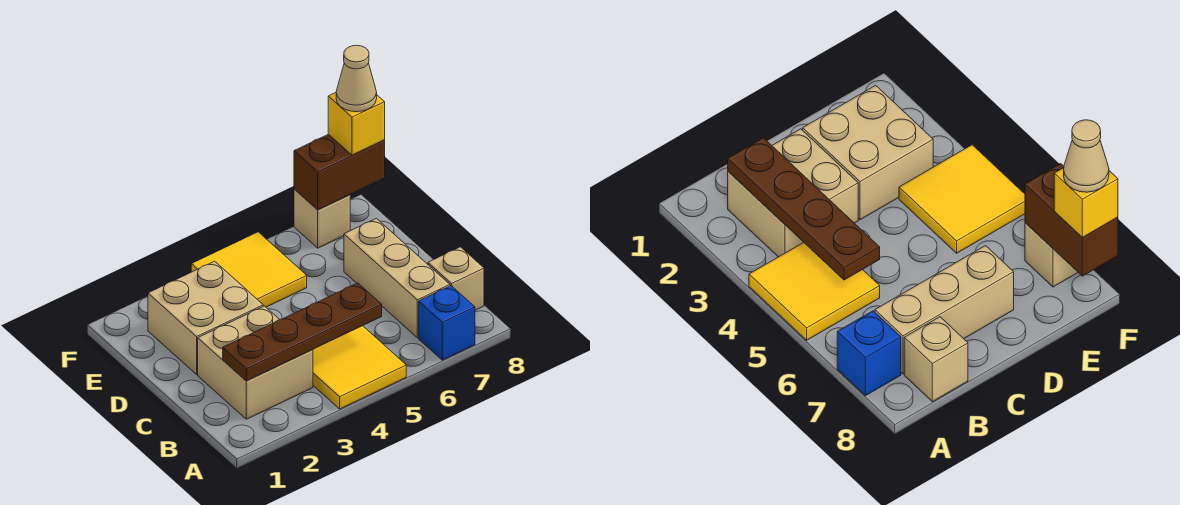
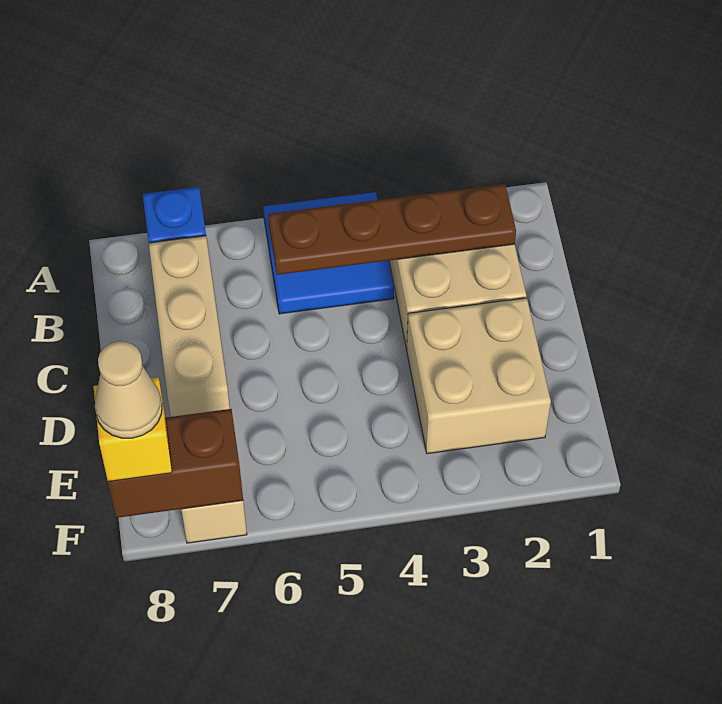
yellow tile A4:B5 level 1 -> blue tile A4:B5 level 1
tan brick B8 level 1 -> none
yellow tile E4:F5 level 1 -> none

